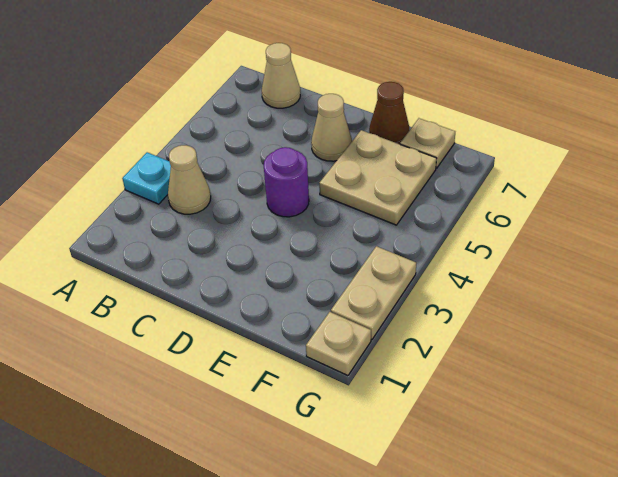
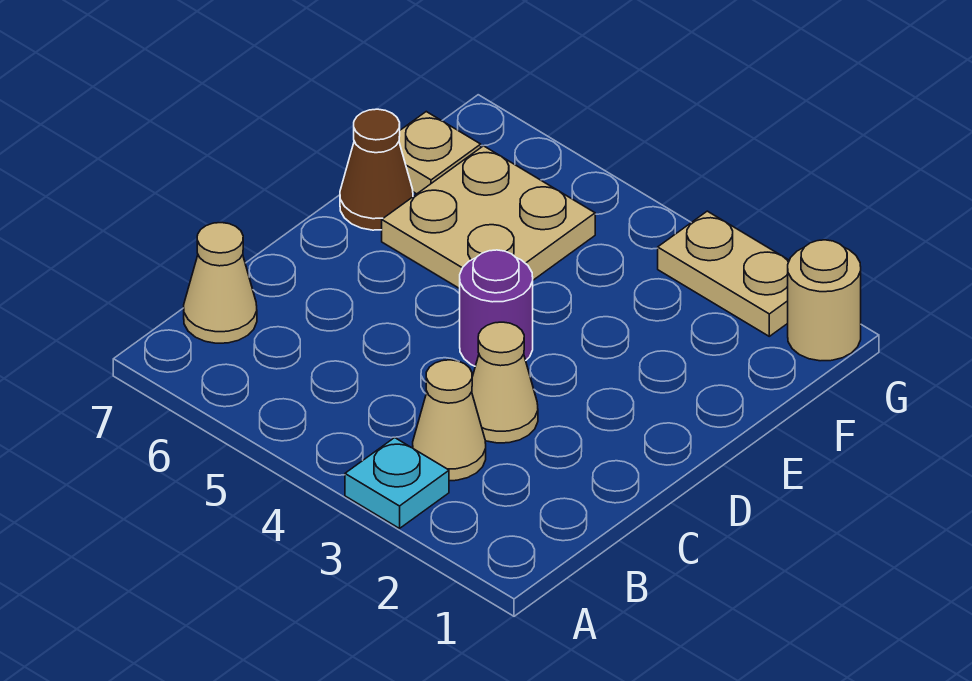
tan cone D6 level 1 -> tan cone C3 level 1
tan plate G1 level 1 -> tan round brick G1 level 1

